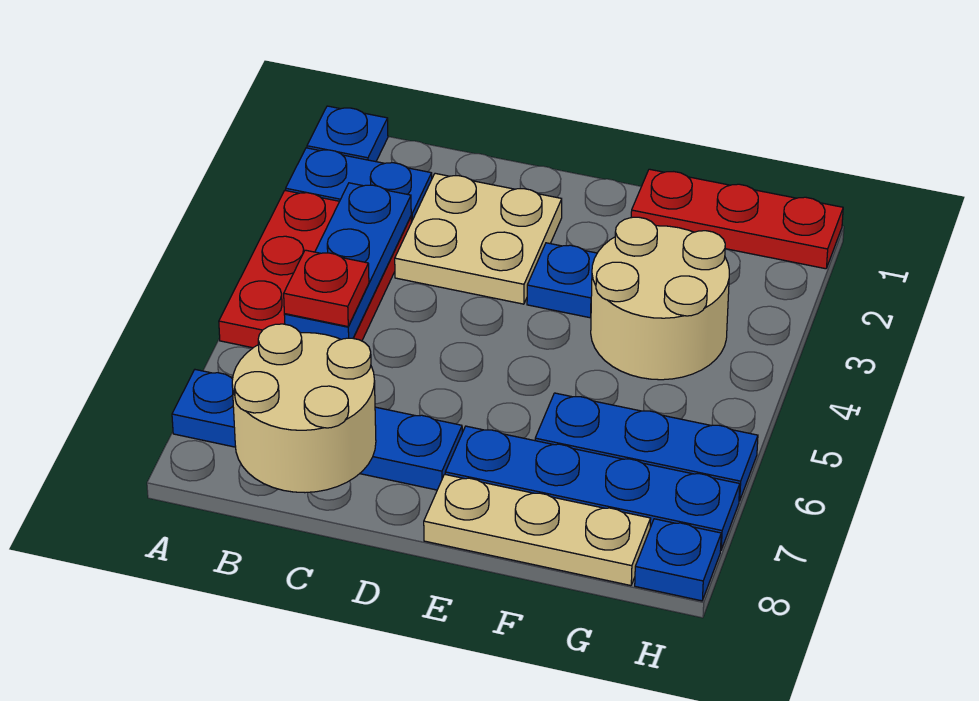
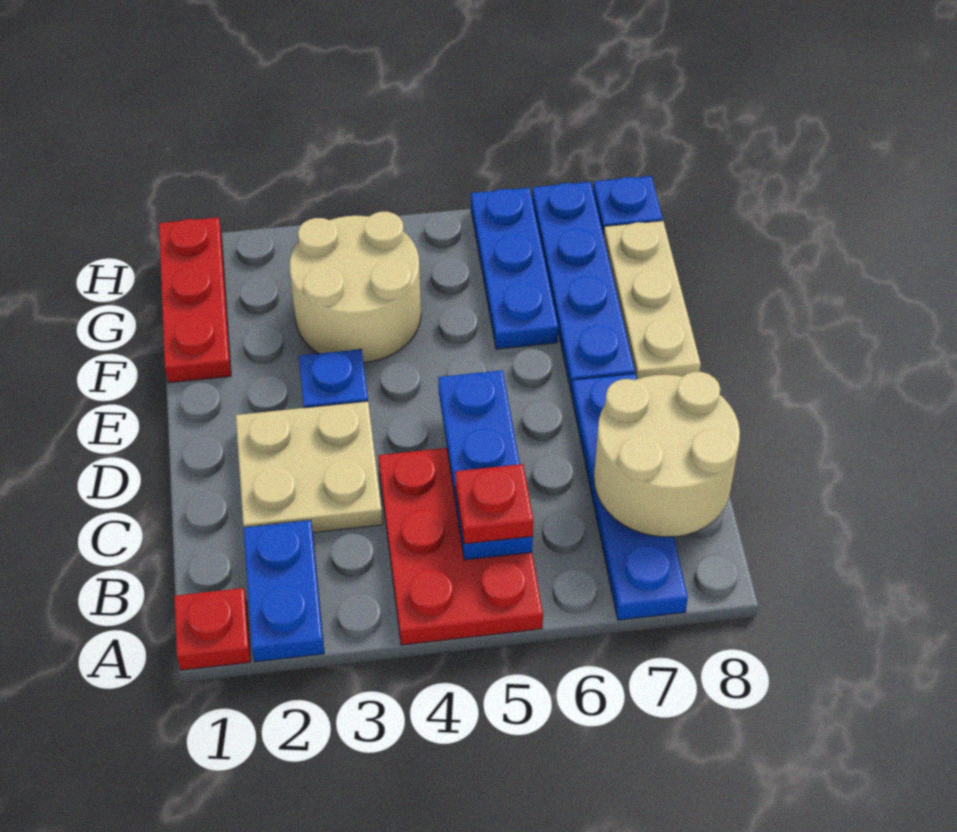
blue plate A1 level 1 -> red plate A1 level 1
red plate A3:B5 level 1 -> red plate A4:C5 level 1
blue plate B3:B5 level 2 -> blue plate B5:D5 level 2

